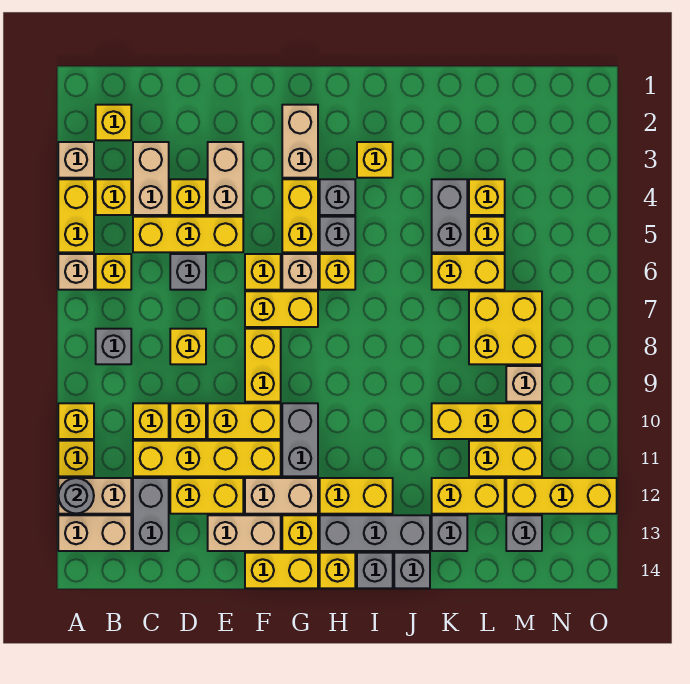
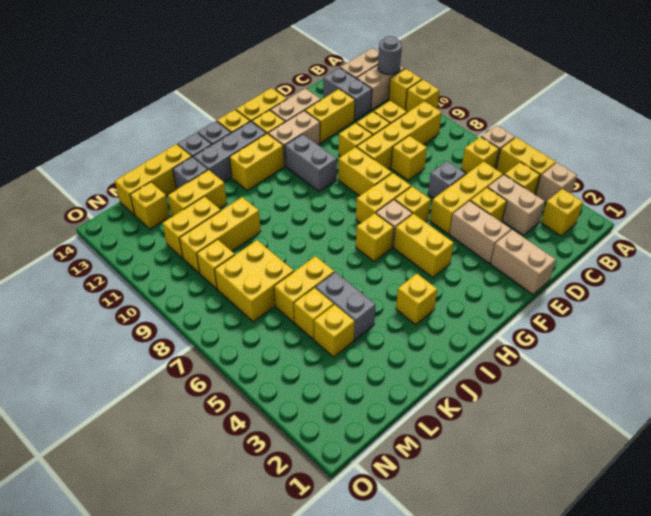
grey brick B8 level 1 -> none
yellow brick C11:F11 level 1 -> yellow brick B9:E9 level 1
yellow brick E10:F10 level 1 -> yellow brick E10 level 1
tan brick G2:G3 level 1 -> tan brick E1:E2 level 1
grey brick H4 level 1 -> none
grey brick H5 level 1 -> none
tan brick M9 level 1 -> yellow brick M9 level 1
yellow brick M12:O12 level 1 -> yellow brick K14:M14 level 1
grey brick M13 level 1 -> yellow brick M13 level 1

